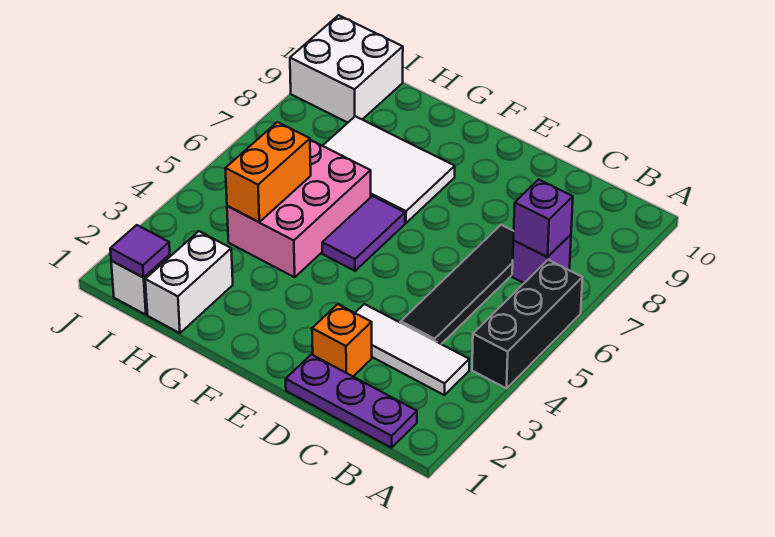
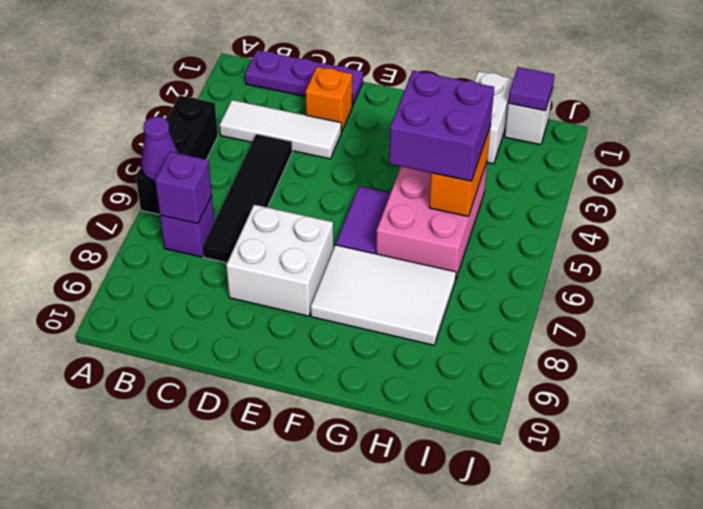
none -> purple cone A6 level 2
none -> purple brick G4:H5 level 3
white brick I9:J10 level 1 -> white brick D7:E8 level 1

